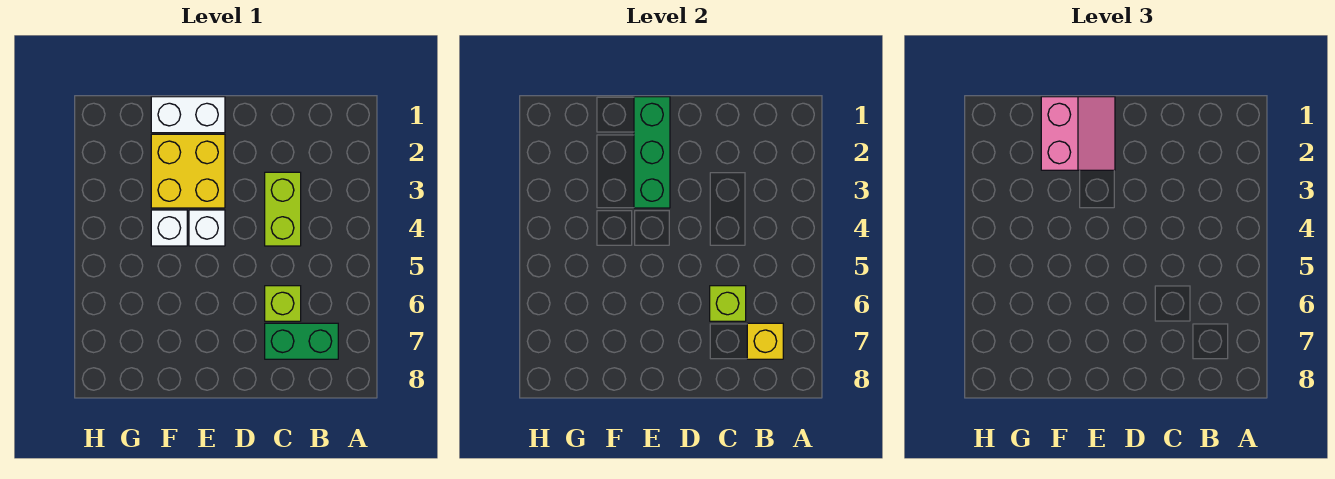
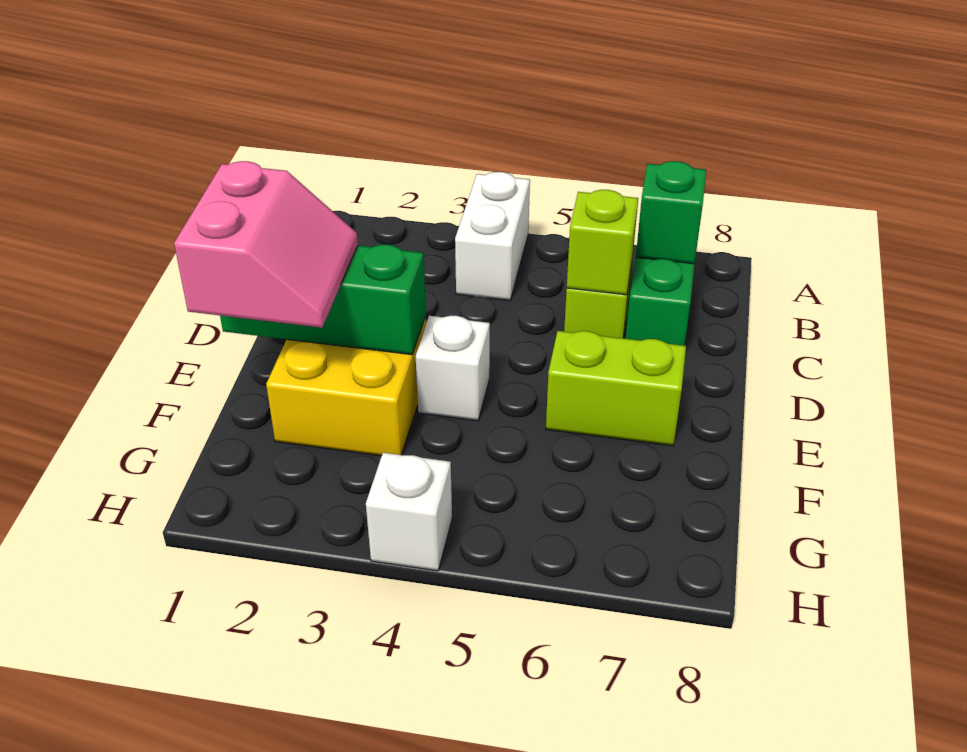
yellow brick B7 level 2 -> green brick B7 level 2
lime brick C3:C4 level 1 -> lime brick E6:E7 level 1
white brick E1:F1 level 1 -> white brick A4:B4 level 1
pink slope E1:F2 level 3 top F -> pink slope E1:F2 level 3 top 1
white brick F4 level 1 -> white brick H4 level 1

